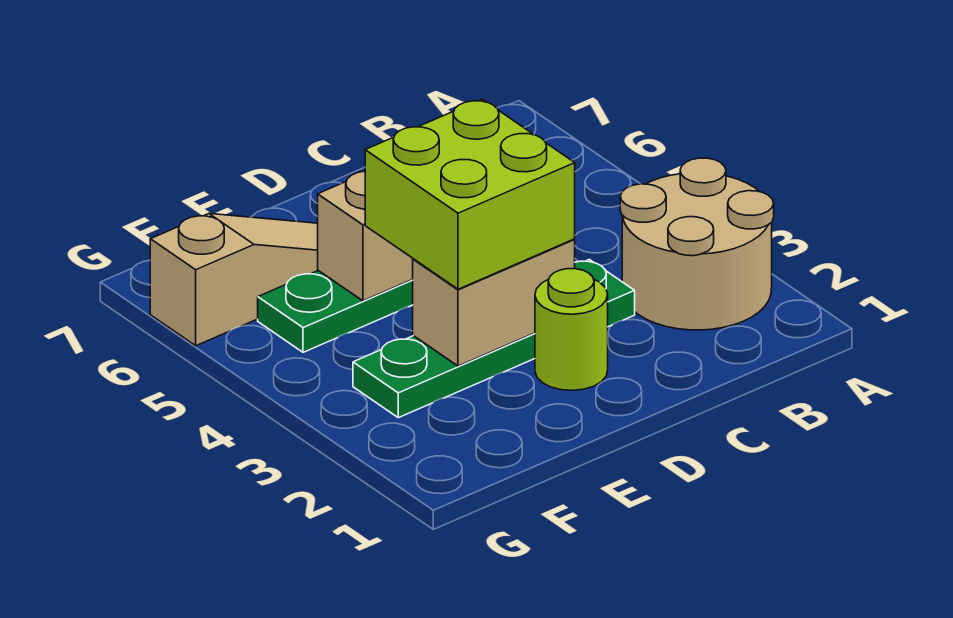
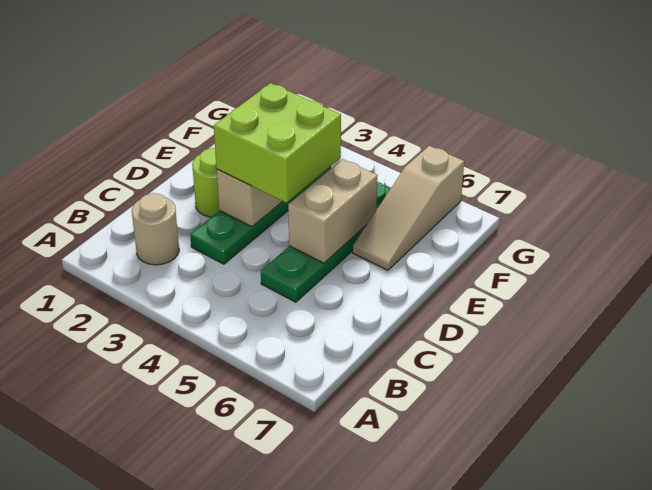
tan round brick A2:B3 level 1 -> tan round brick B2 level 1

